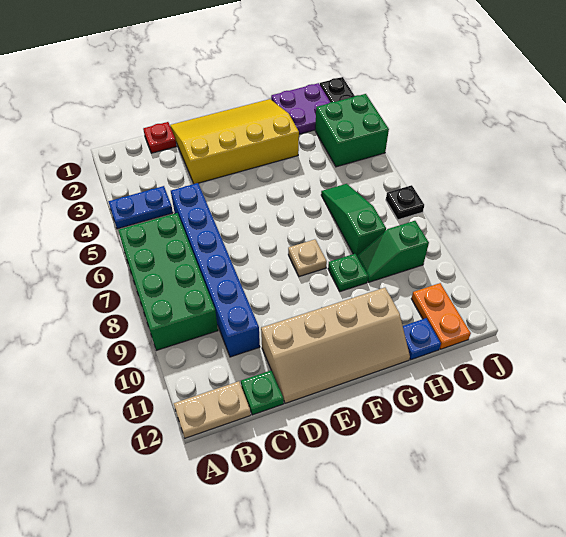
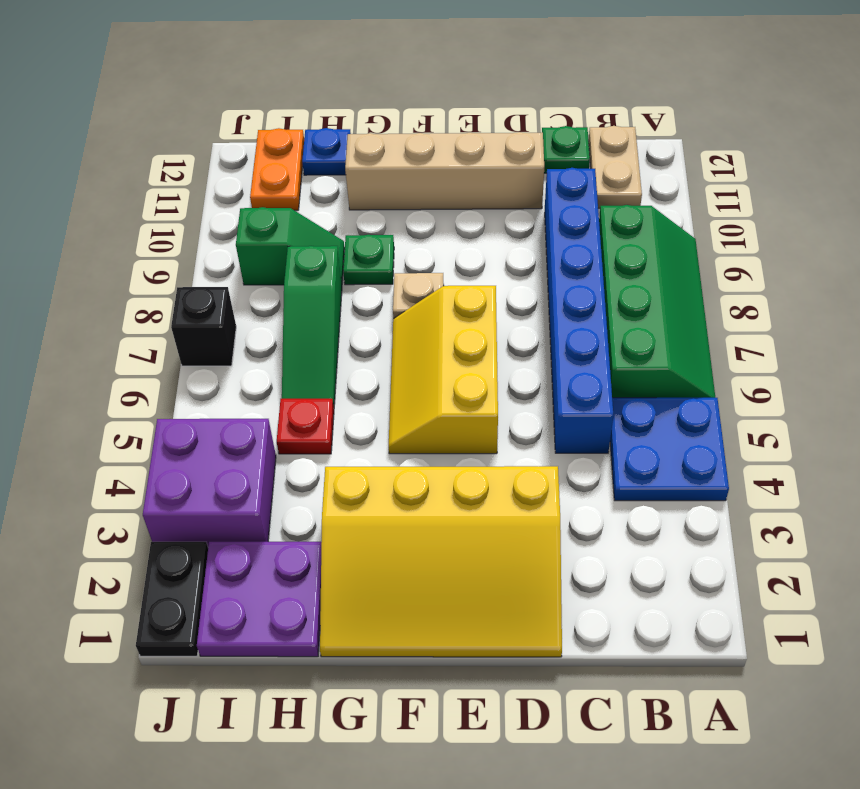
blue plate A4:B4 level 1 -> blue plate A4:B5 level 1
green brick A6:B9 level 1 -> green slope A6:B9 level 1 top B
tan plate A12:B12 level 1 -> tan plate B11:B12 level 1
red plate C1 level 1 -> red plate H5 level 1
none -> yellow slope E5:F7 level 1 top E
green brick I3:J4 level 1 -> purple brick I3:J4 level 1
black plate J7 level 1 -> black brick J7 level 1

